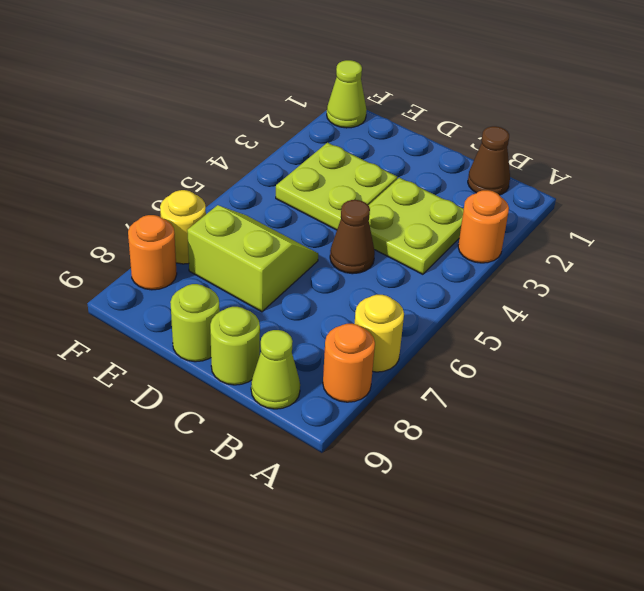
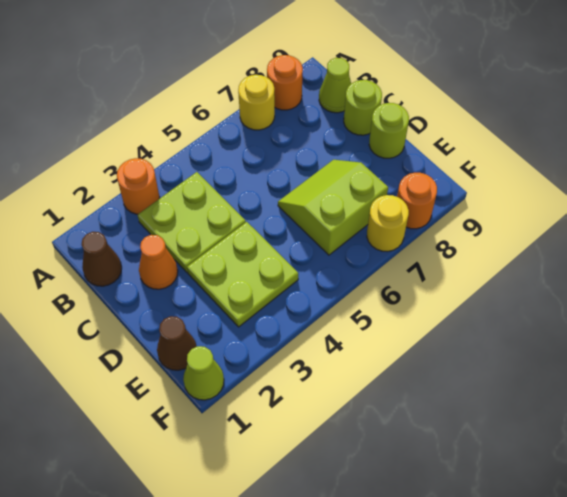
none -> orange cone C2 level 1
brown cone C5 level 1 -> brown cone E1 level 1
lime slope D6:E7 level 1 top 7 -> lime slope D6:E7 level 1 top E

